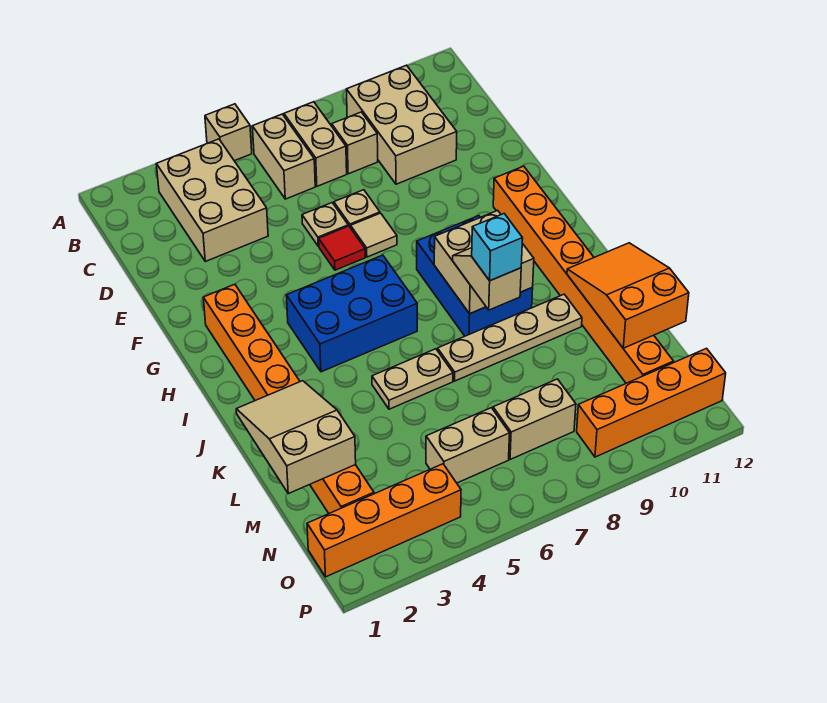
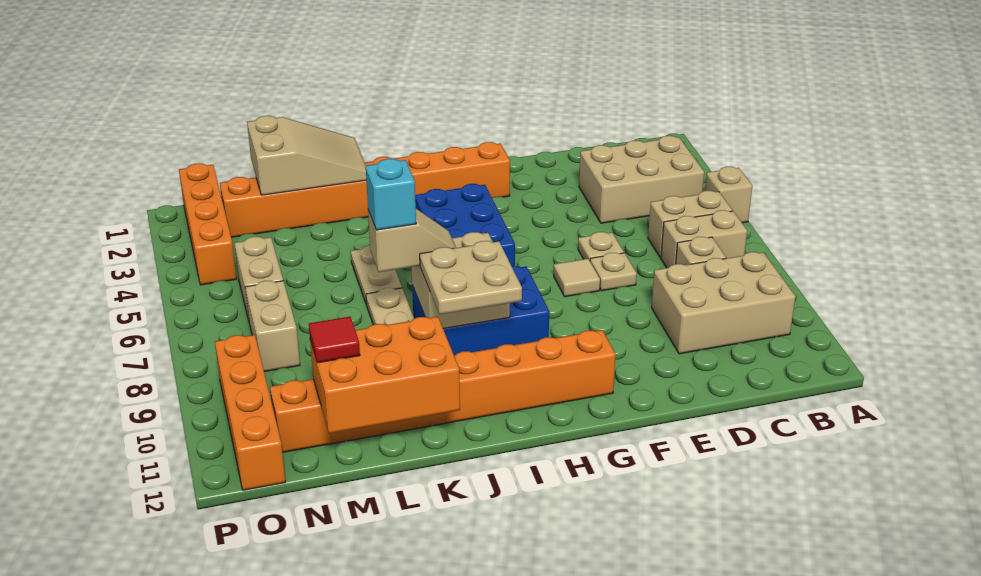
red tile F6 level 1 -> red tile M11 level 3
none -> tan plate I9:J10 level 3
orange slope K11:M12 level 2 top M -> orange brick K11:M12 level 2

